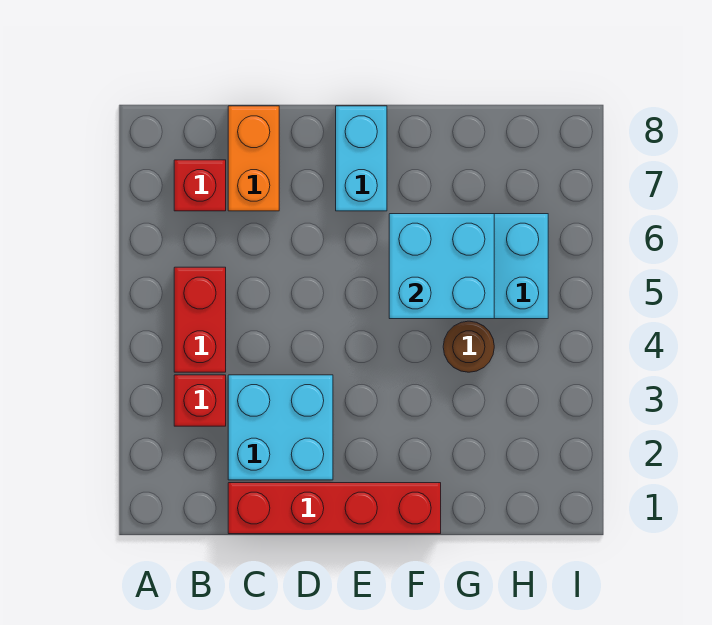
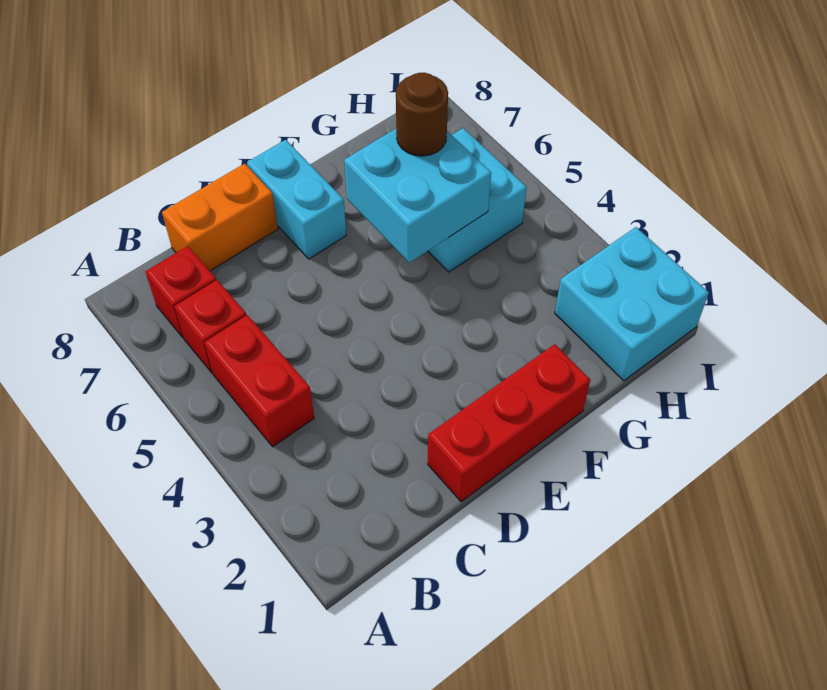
red brick B3 level 1 -> red brick B6 level 1
red brick C1:F1 level 1 -> red brick D1:F1 level 1
cyan brick C2:D3 level 1 -> cyan brick H1:I2 level 1
orange brick C7:C8 level 1 -> orange brick C8:D8 level 1
brown round brick G4 level 1 -> brown round brick G6 level 3

